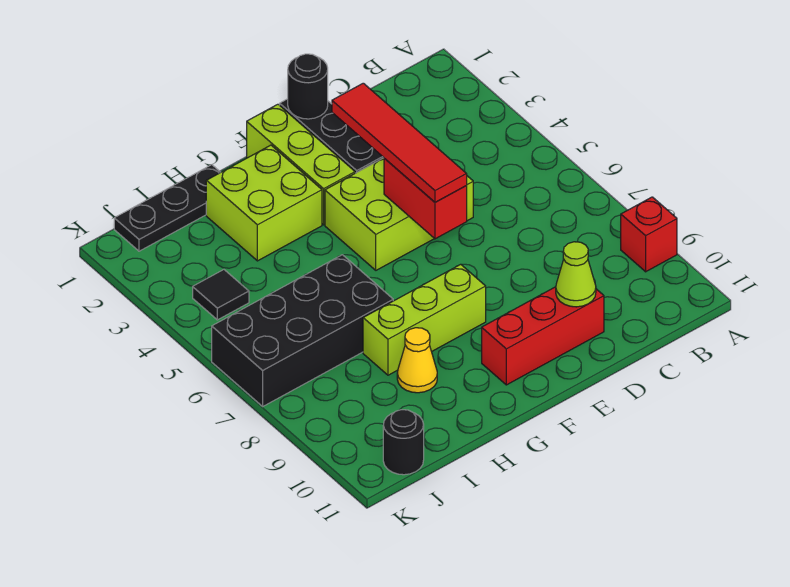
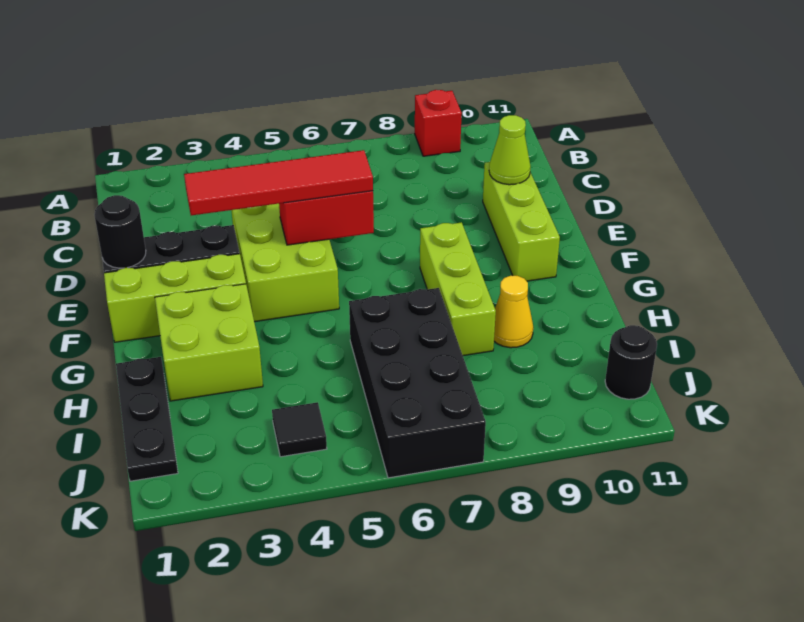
red brick D10:F10 level 1 -> lime brick D10:F10 level 1

